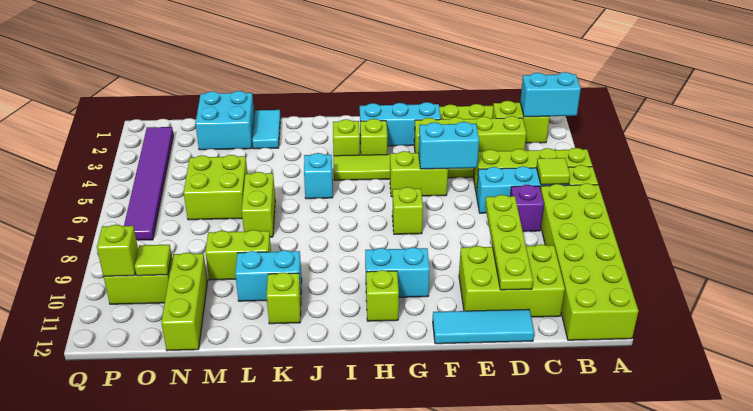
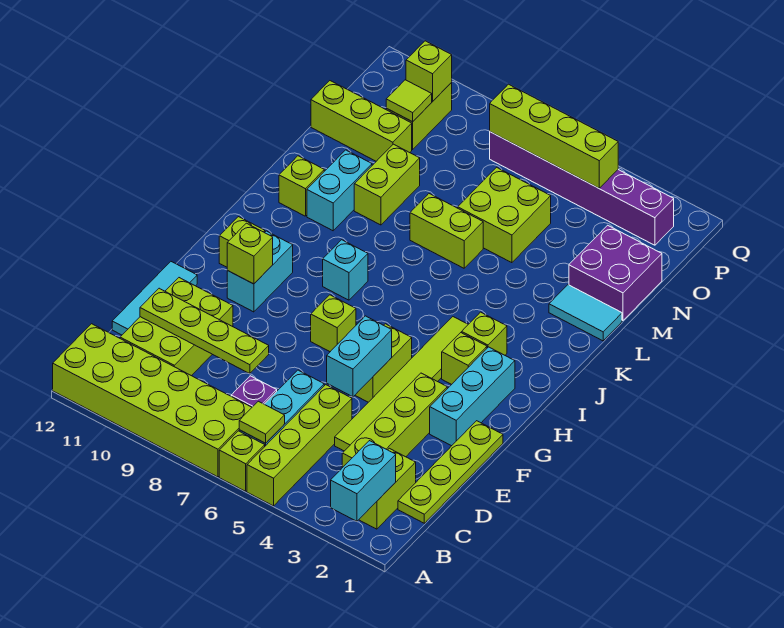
none -> lime brick G10 level 2
cyan brick J5 level 1 -> cyan brick I8 level 1
cyan brick M1:N2 level 1 -> purple brick M1:N2 level 1
purple tile P2:P7 level 1 -> purple brick P2:P7 level 1
none -> lime brick P4:P7 level 2

